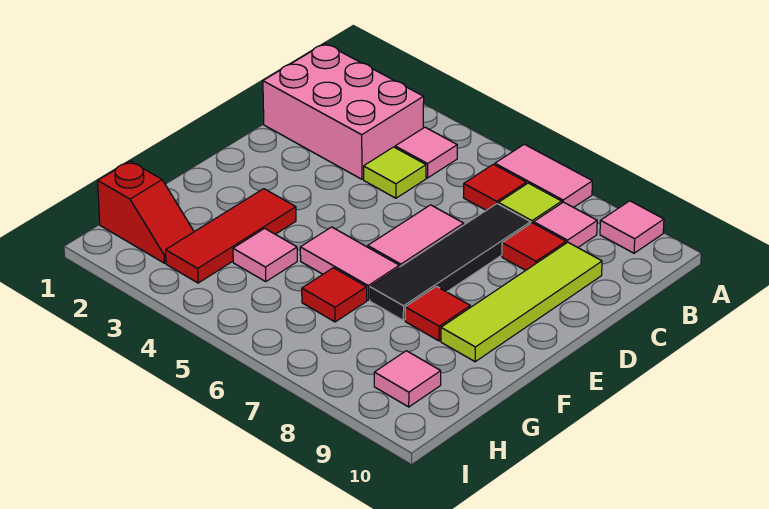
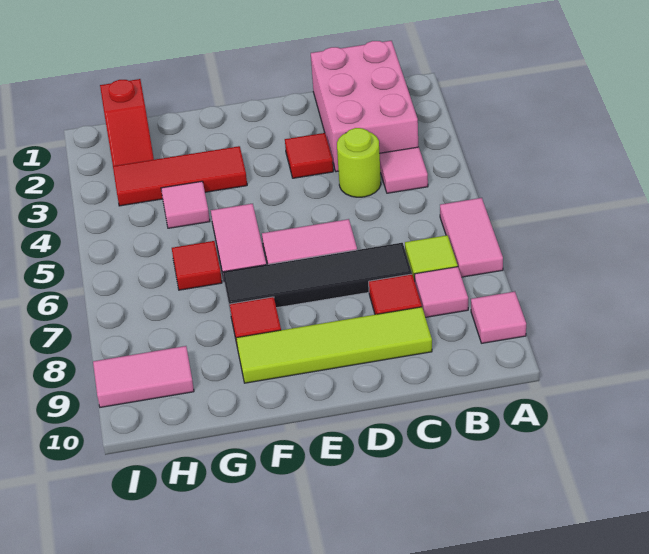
red tile B6 level 1 -> red tile D3 level 1
lime tile C4 level 1 -> lime round brick C4 level 1
pink tile H9 level 1 -> pink tile H9:I9 level 1

